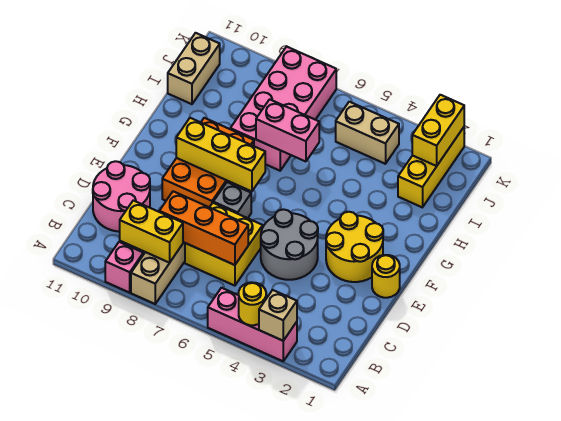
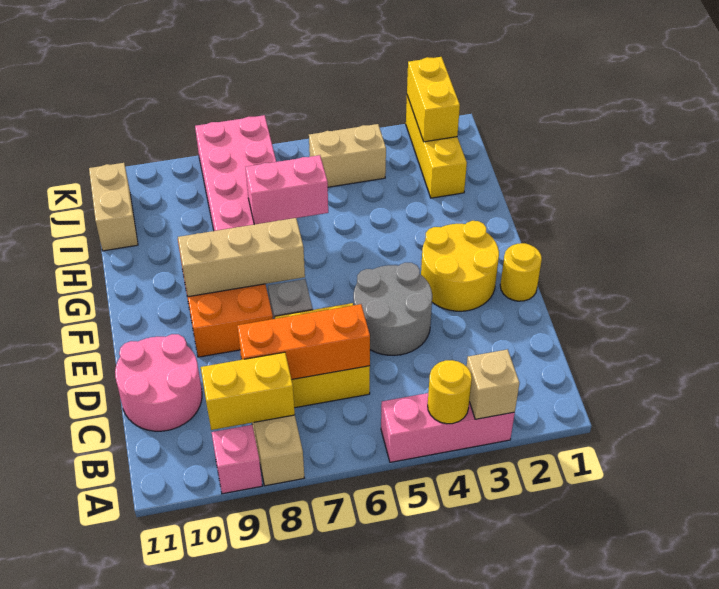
yellow brick F7:F9 level 2 -> tan brick F7:F9 level 2

